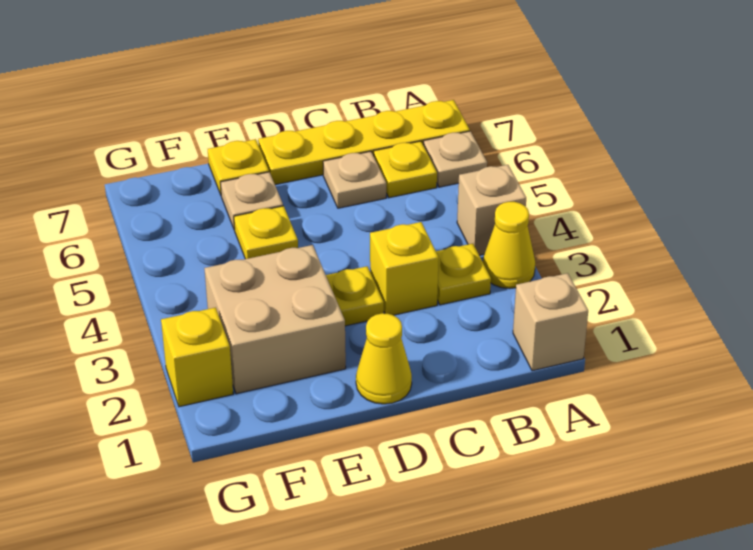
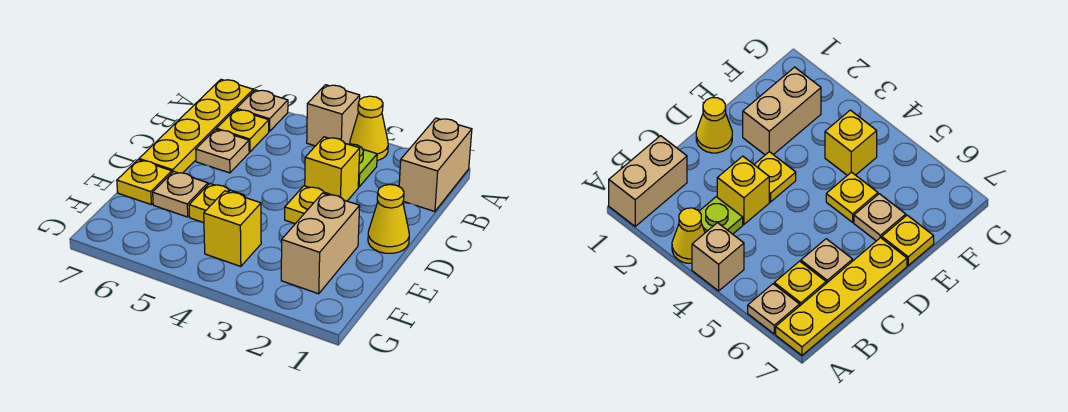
tan brick A1 level 1 -> tan brick A1:B1 level 1
yellow plate B3 level 1 -> lime plate B3 level 1
tan brick E2:F3 level 1 -> tan brick E2:F2 level 1
yellow brick G2 level 1 -> yellow brick F4 level 1

